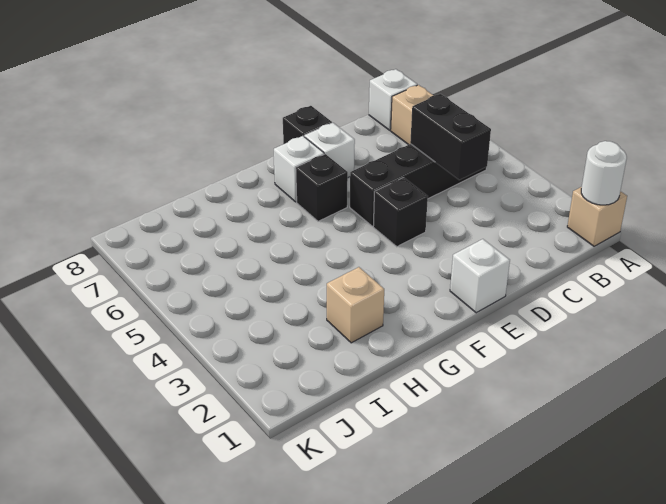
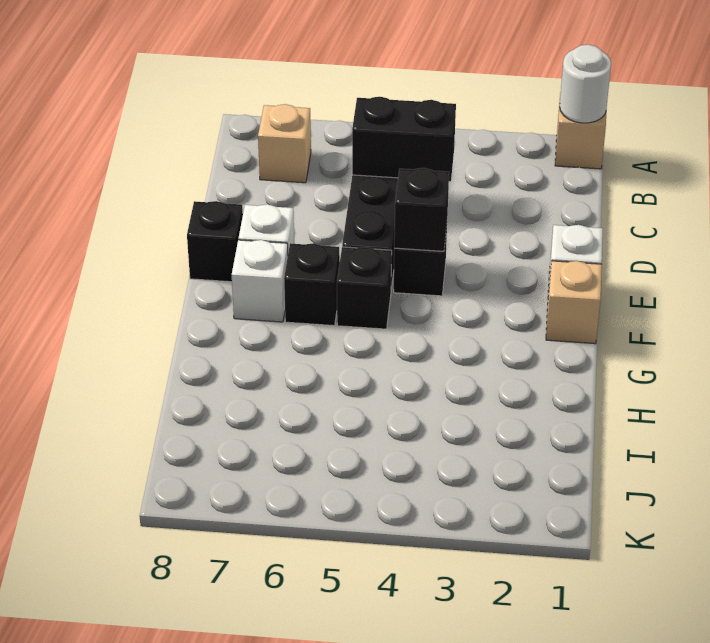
white brick B8 level 1 -> none
none -> black brick E4 level 2
none -> black brick F5 level 1
tan brick H2 level 1 -> tan brick F1 level 1

